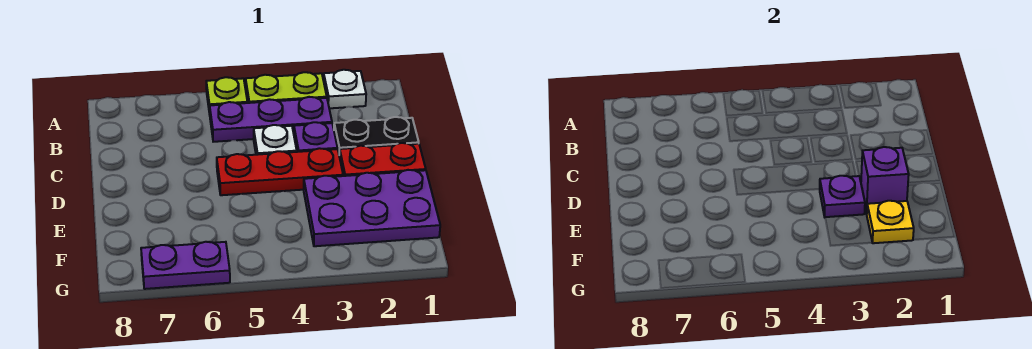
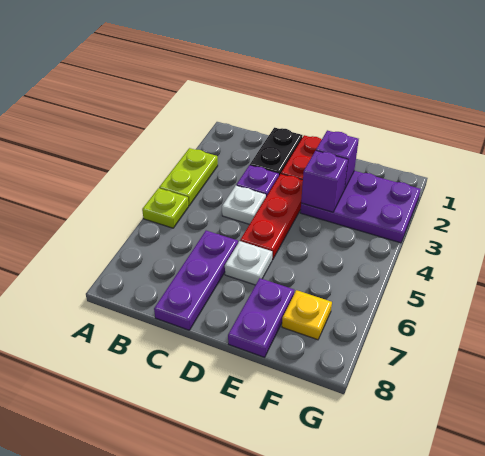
white plate A2 level 1 -> white plate D6 level 1
purple plate B3:B5 level 1 -> purple plate C6:C8 level 1
purple plate E1:F3 level 1 -> purple plate E2:G3 level 1
purple plate E3 level 2 -> purple brick E3 level 2
yellow plate F2 level 2 -> yellow plate F7 level 1
purple plate G6:G7 level 1 -> purple plate E7:E8 level 1

